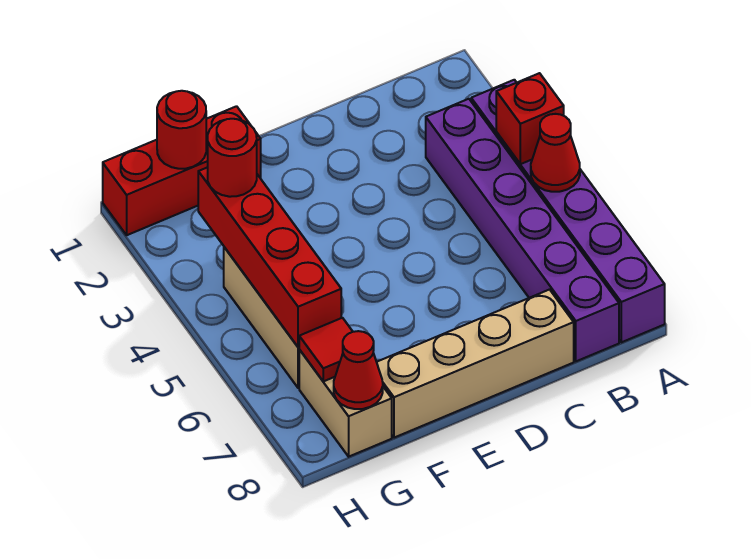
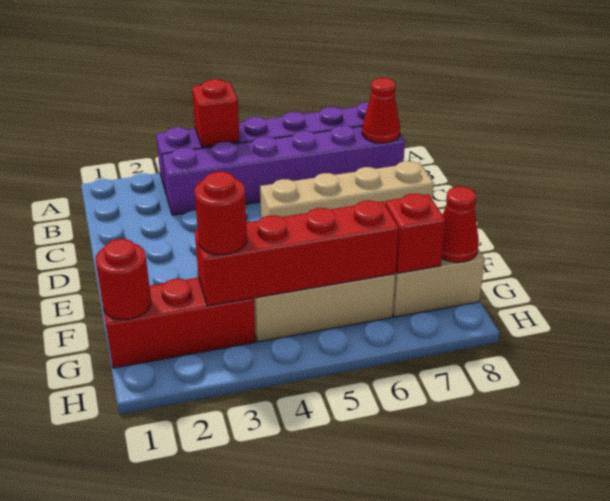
red cone A5 level 2 -> red cone B8 level 2
tan brick C8:F8 level 1 -> tan brick D5:D8 level 1
red brick F1:H1 level 1 -> red brick G1:G3 level 1
red tile G7 level 2 -> red brick G7 level 2

